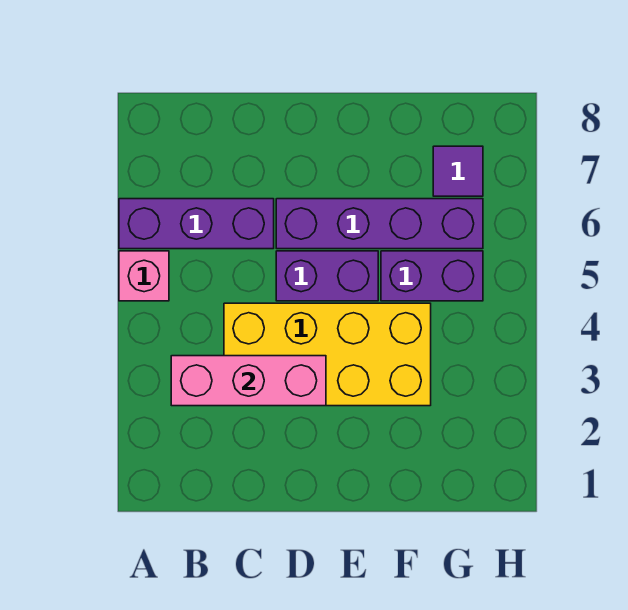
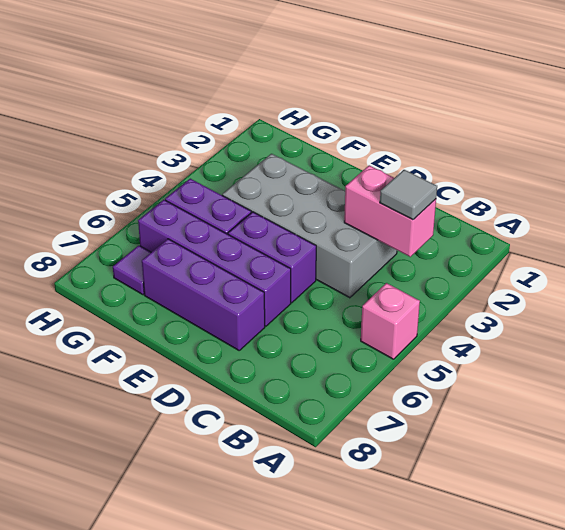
purple brick A6:C6 level 1 -> purple brick D7:F7 level 1
pink brick B3:D3 level 2 -> pink brick B3:C3 level 2
none -> grey tile B3 level 3
yellow brick C3:F4 level 1 -> grey brick C3:F4 level 1

